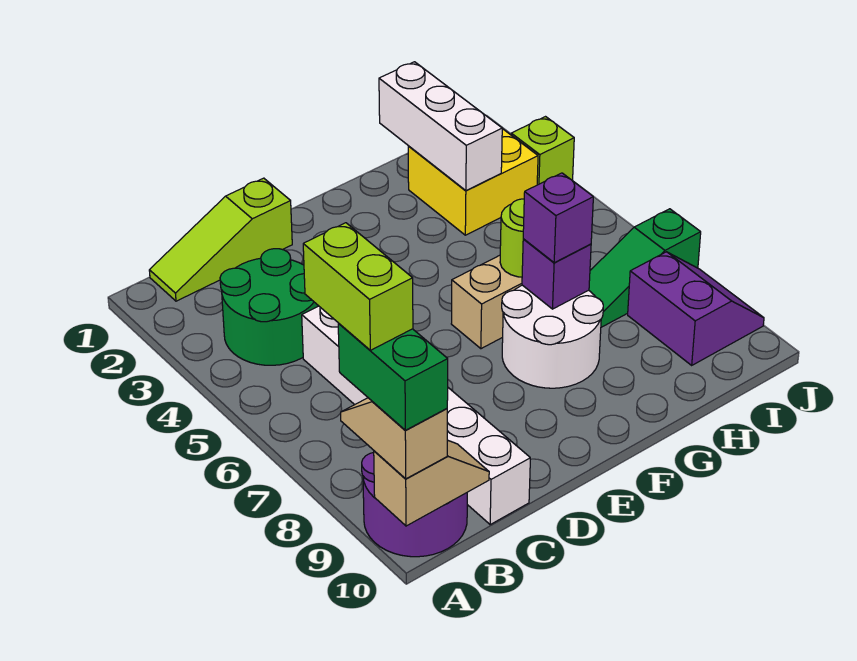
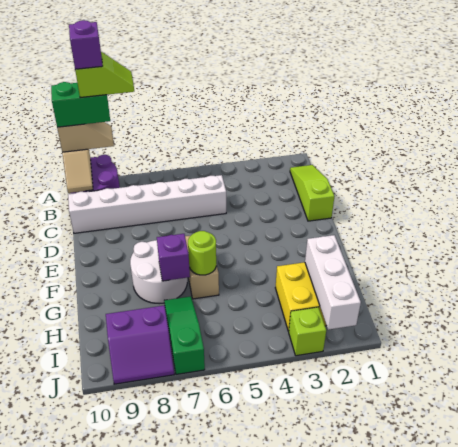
lime brick A8:A9 level 5 -> lime slope A8:A9 level 5 top 9
green round brick B3:C4 level 1 -> none
purple brick G7 level 3 -> purple brick A9 level 6
white brick H1:H3 level 2 -> white brick H2:J2 level 2

